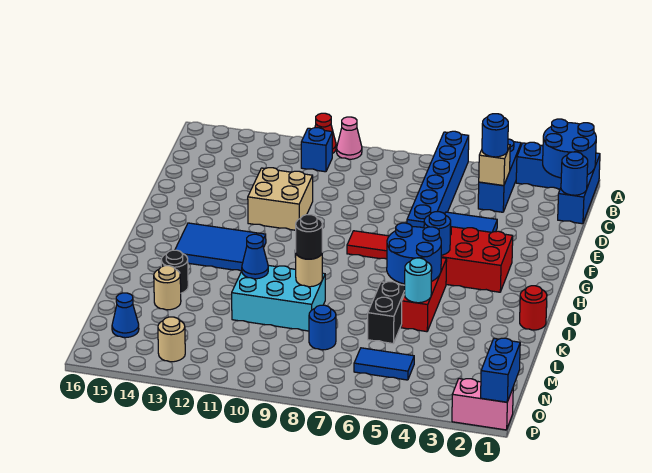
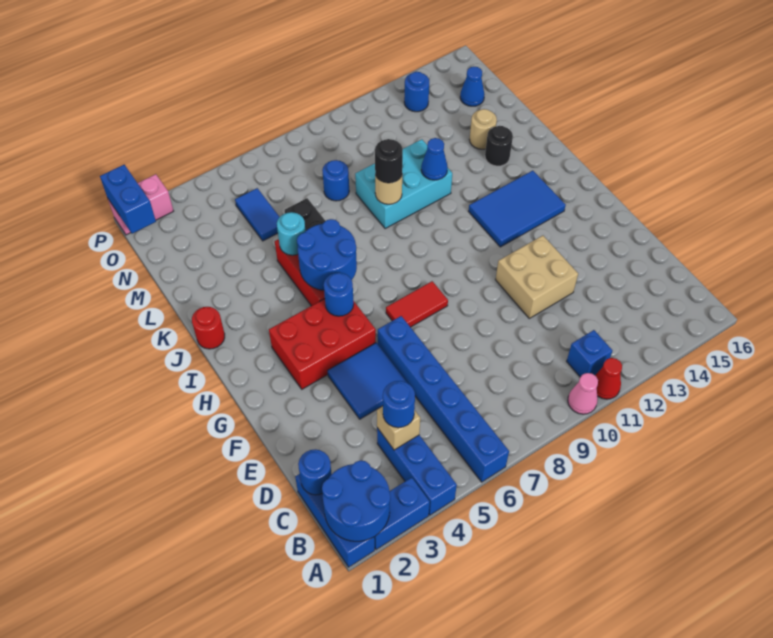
blue tile N5:N6 level 1 -> blue tile M5:N5 level 1
tan round brick O13 level 1 -> blue round brick O13 level 1

